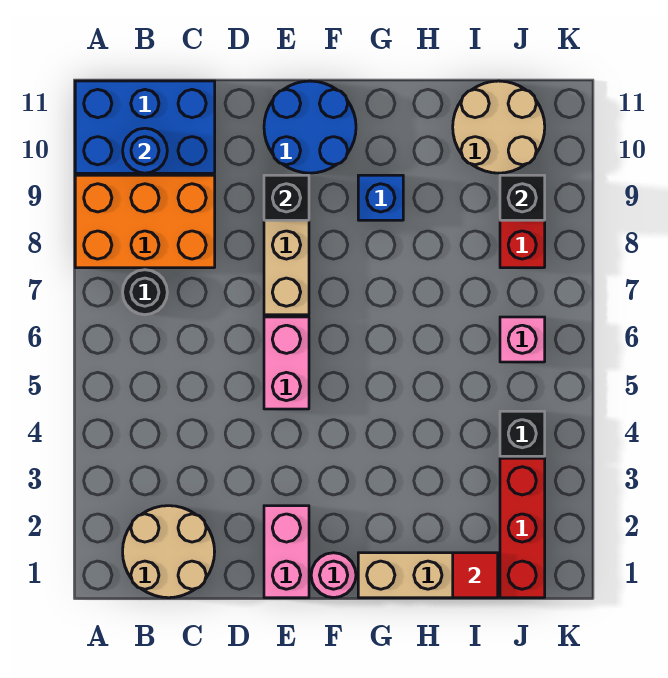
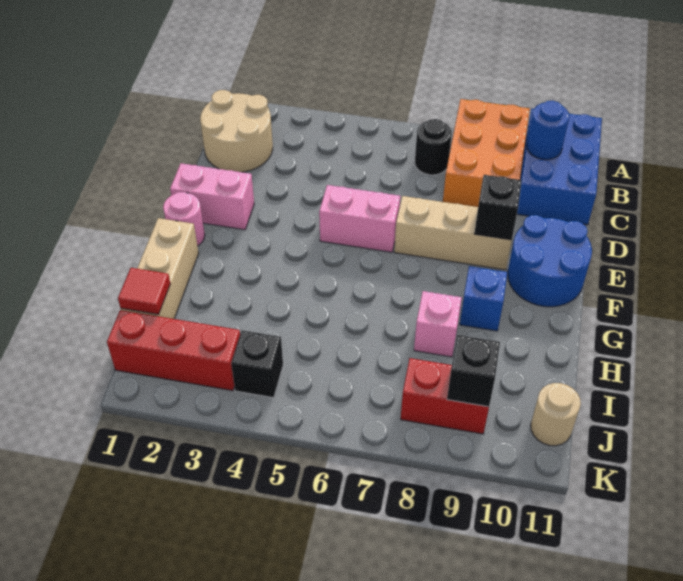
tan round brick I10:J11 level 1 -> tan round brick J11 level 1
pink brick J6 level 1 -> pink brick H8 level 1

